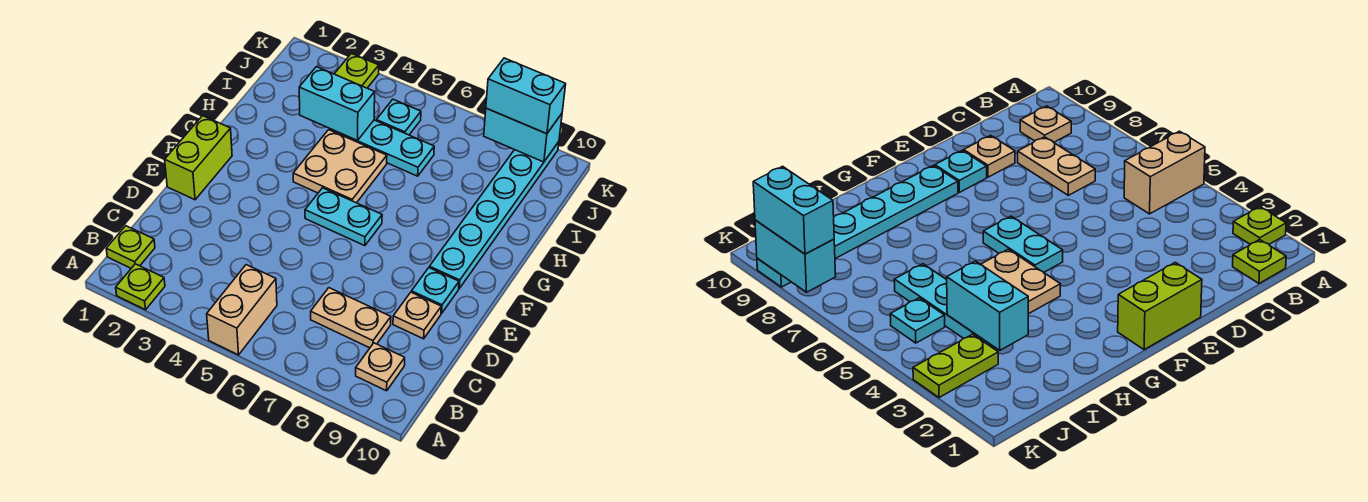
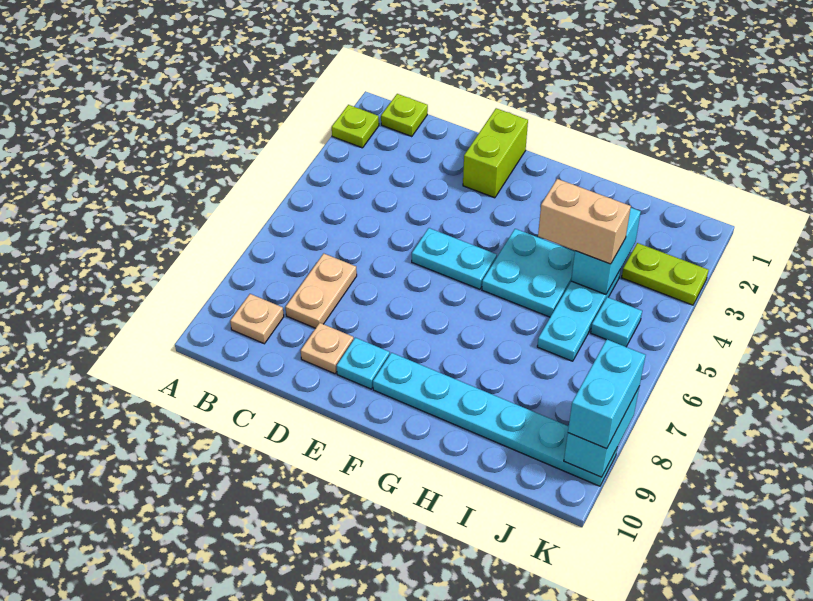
tan brick A5:B5 level 1 -> tan brick H4:I4 level 3
lime brick E1:F1 level 1 -> lime brick E1:E2 level 1
cyan plate F5:F6 level 1 -> cyan plate E5:F5 level 1
tan plate G4:H5 level 1 -> cyan plate G4:H5 level 1

